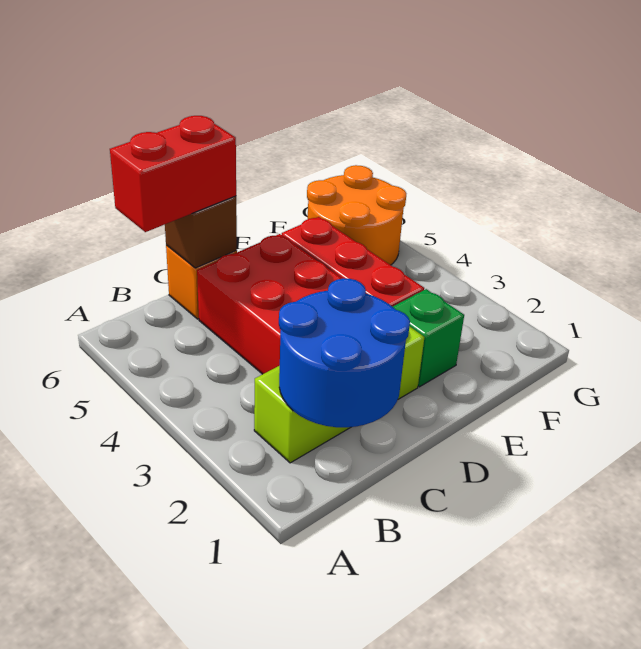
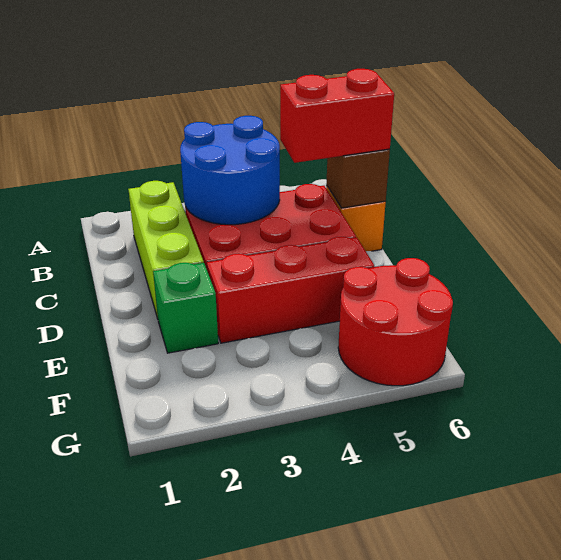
blue round brick B1:C2 level 2 -> blue round brick B3:C4 level 2
red brick B6:C6 level 3 -> red brick C5:C6 level 3
orange round brick F5:G6 level 1 -> red round brick F5:G6 level 1

